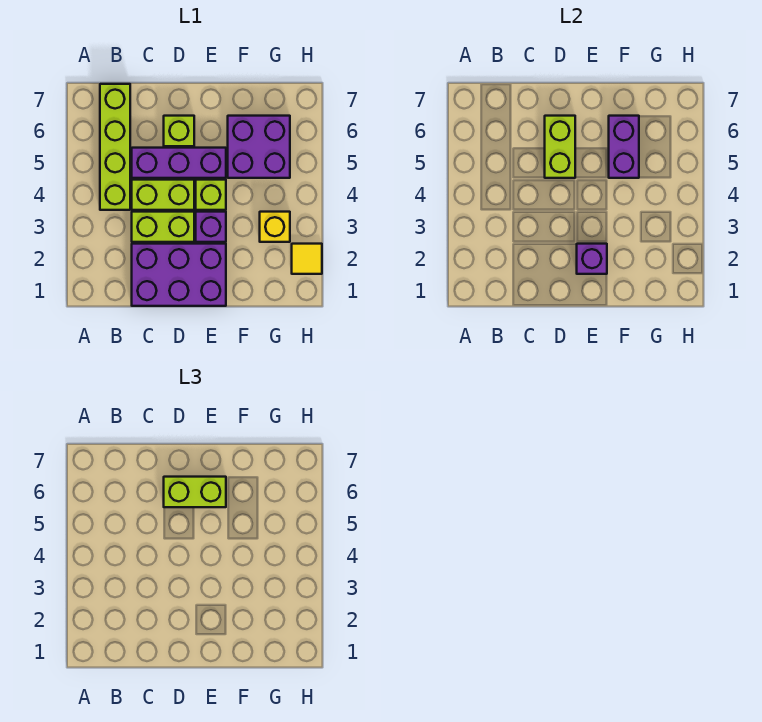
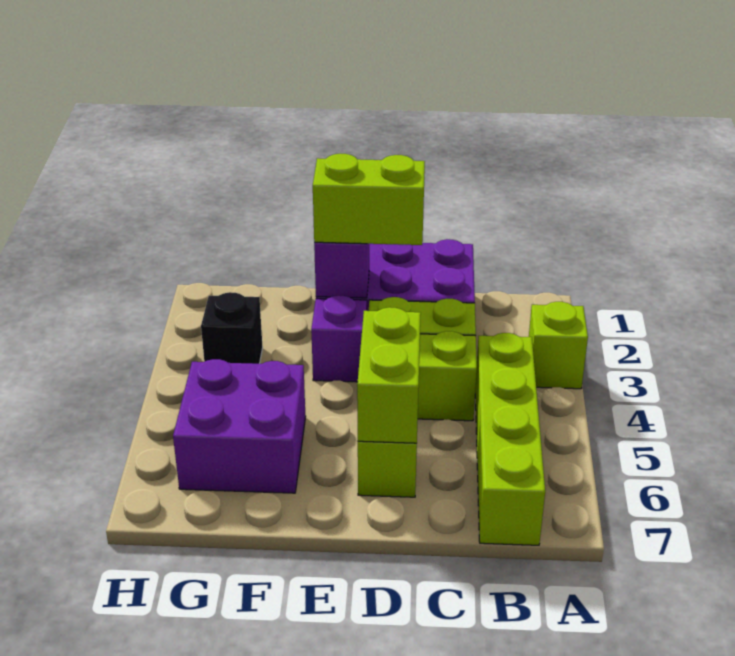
purple brick C5:E5 level 1 -> none
lime brick D6:E6 level 3 -> lime brick D2:E2 level 3
lime brick E4 level 1 -> lime brick A3 level 1
purple brick F5:F6 level 2 -> none
yellow brick G3 level 1 -> black brick G3 level 1
yellow tile H2 level 1 -> none

